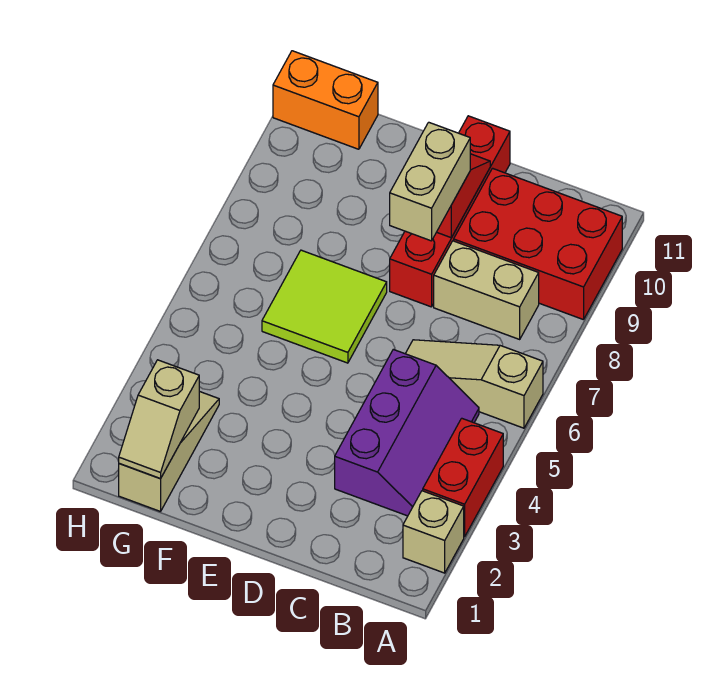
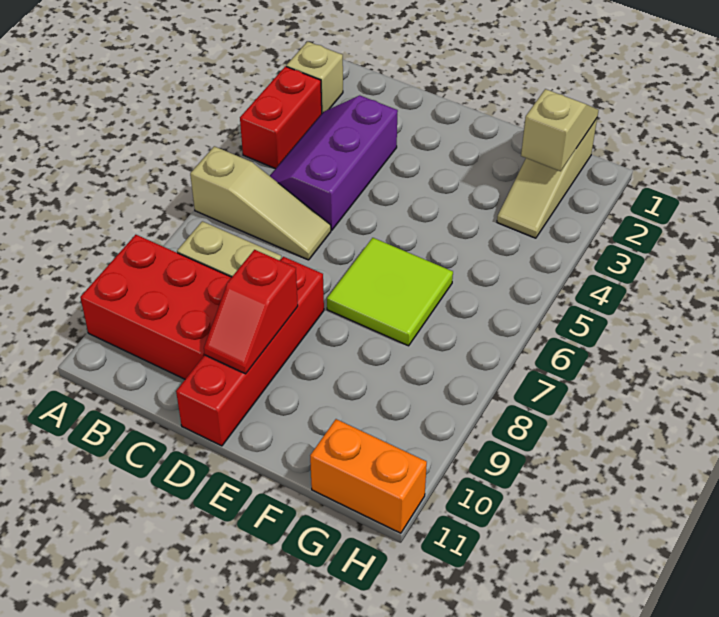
tan brick D8:D9 level 3 -> none

